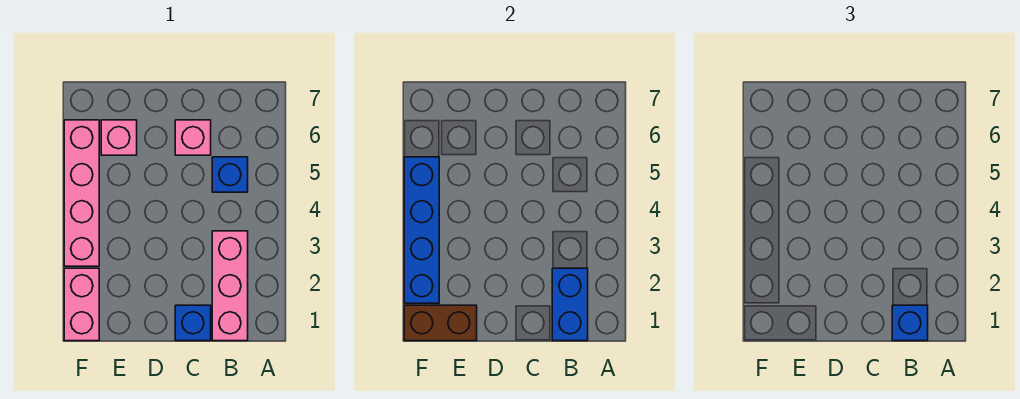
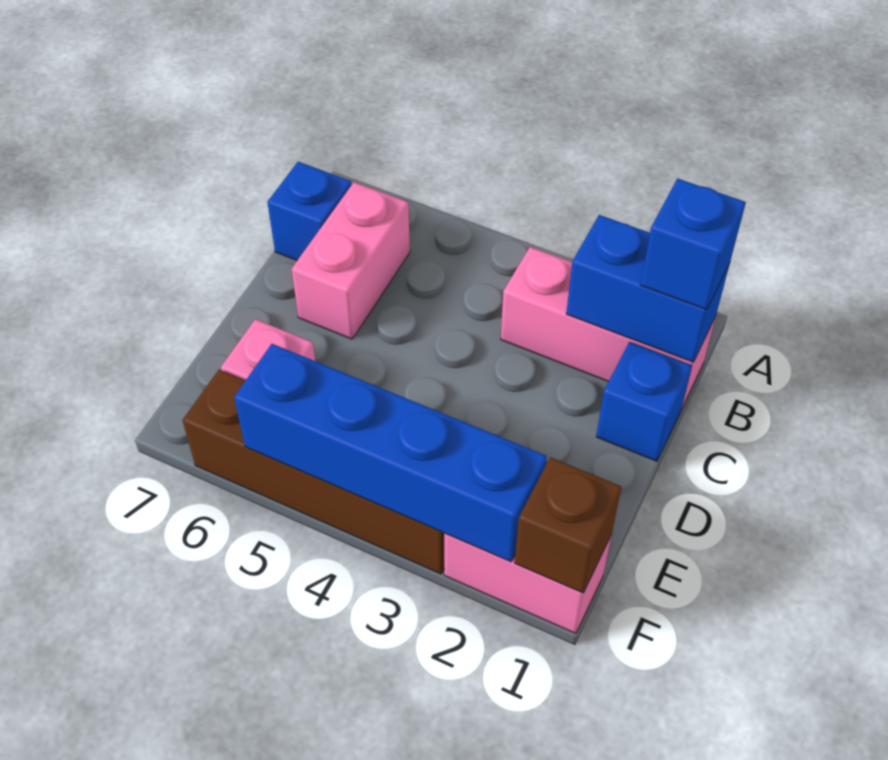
blue brick B5 level 1 -> blue brick B7 level 1
pink brick C6 level 1 -> pink brick B6:C6 level 1
brown brick E1:F1 level 2 -> brown brick F1 level 2
pink brick F3:F6 level 1 -> brown brick F3:F6 level 1

